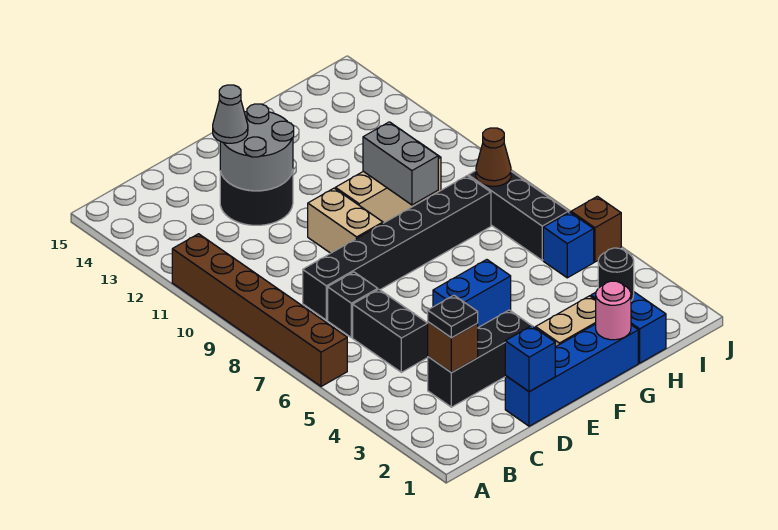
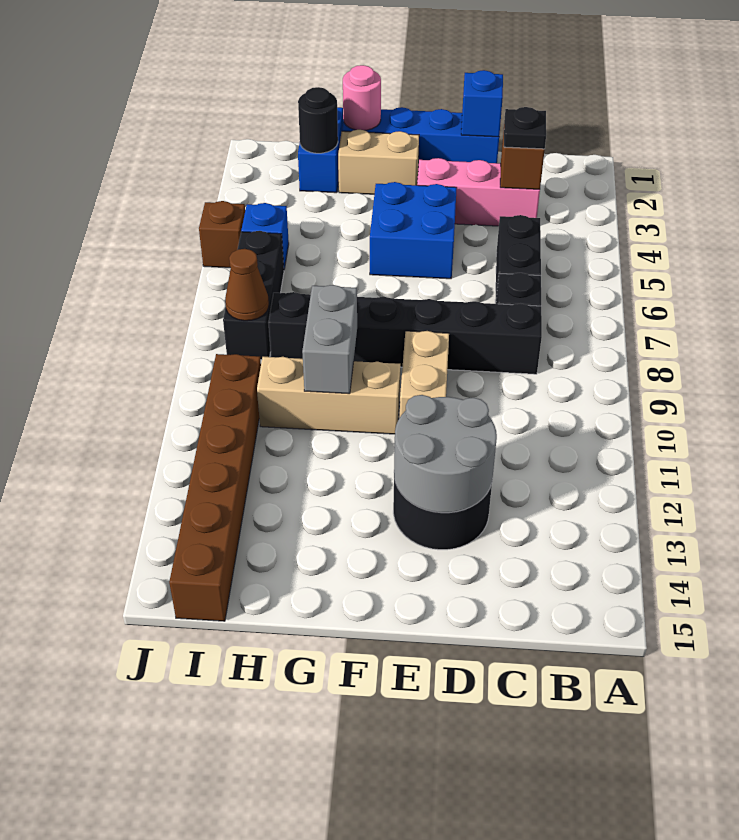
brown brick A6:A11 level 1 -> brown brick I10:I15 level 1
black brick C3:E3 level 1 -> pink brick C3:E3 level 1
grey cone D13 level 3 -> none
blue brick E5:F5 level 1 -> blue brick E4:F5 level 1

